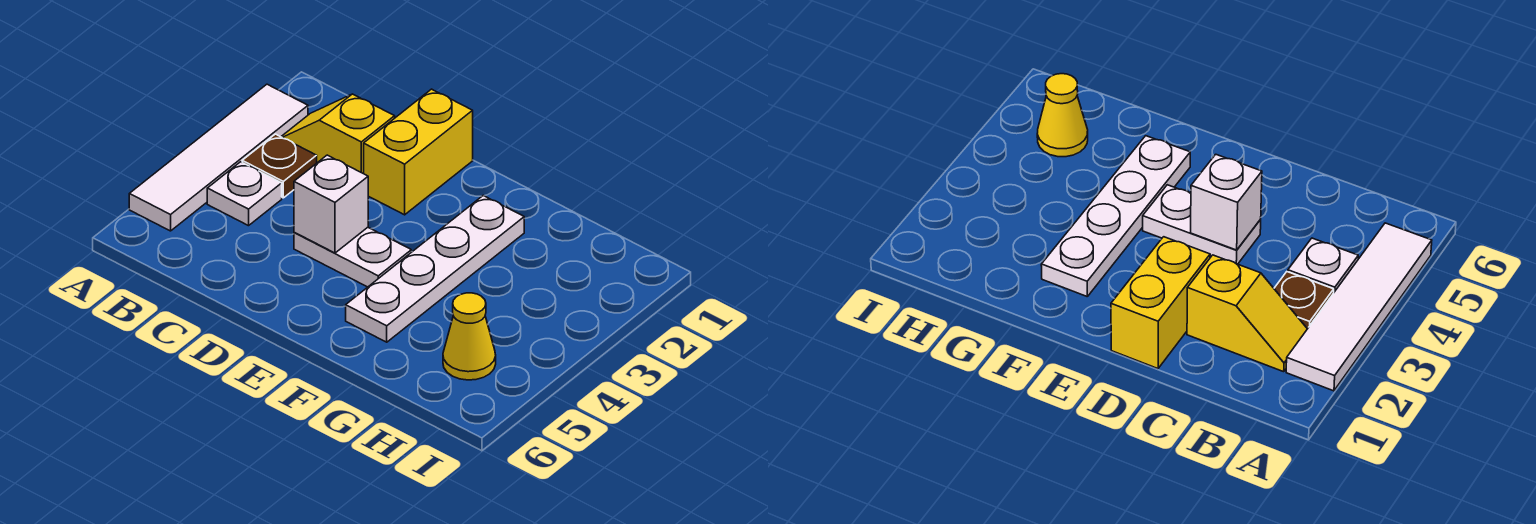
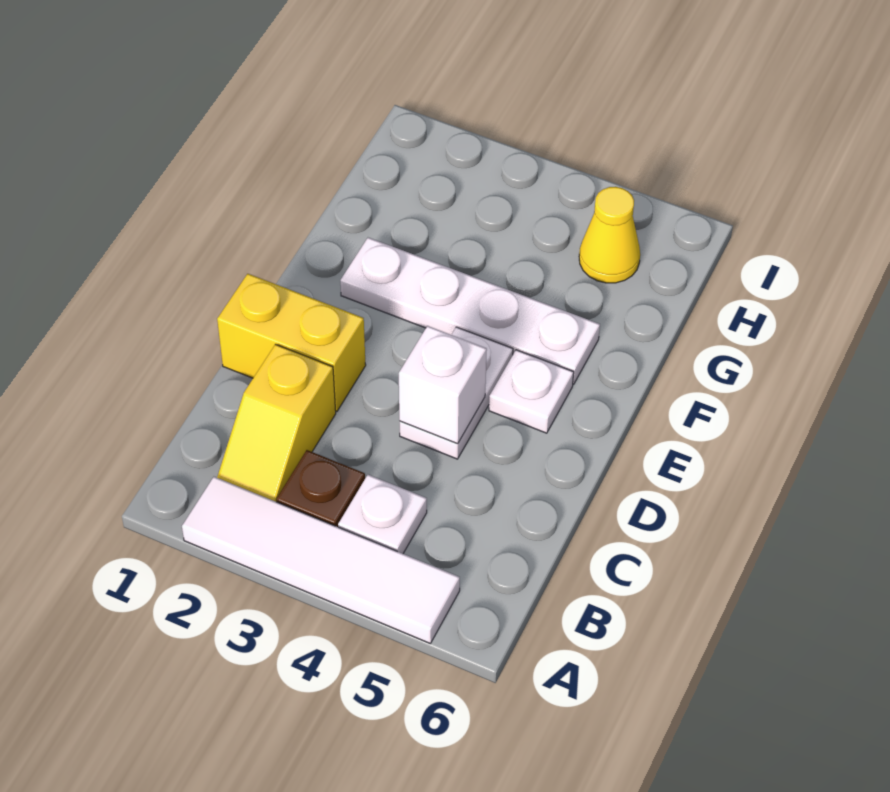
none -> white plate E5 level 1

